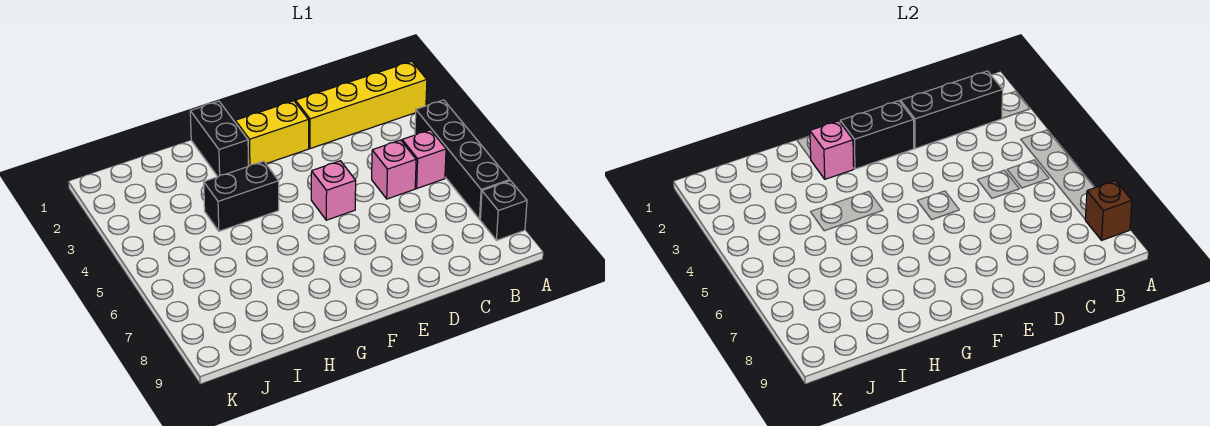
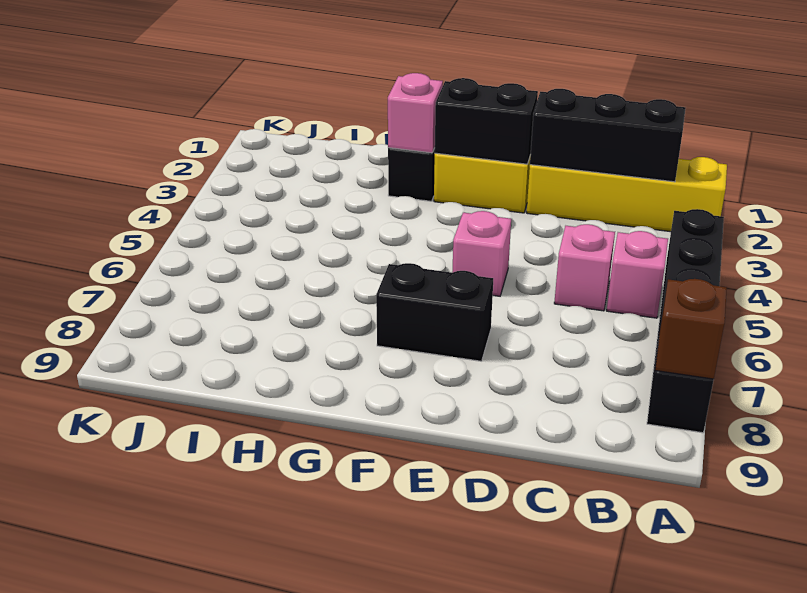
black brick G4:H4 level 1 -> black brick E7:F7 level 1

